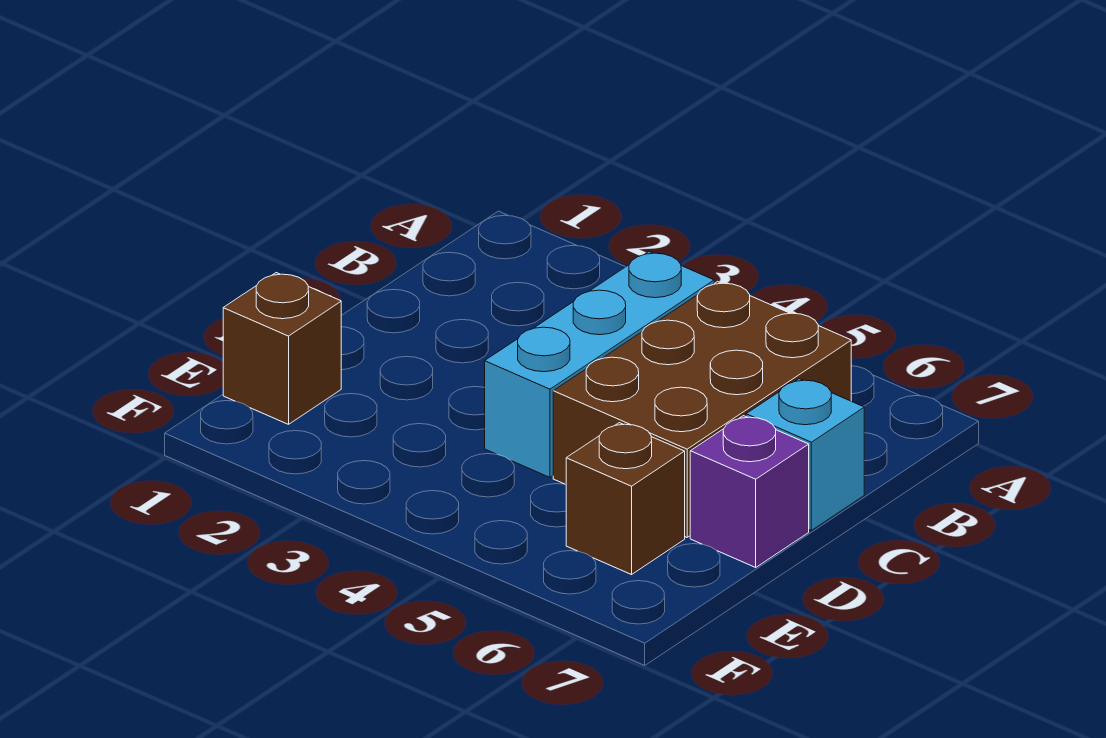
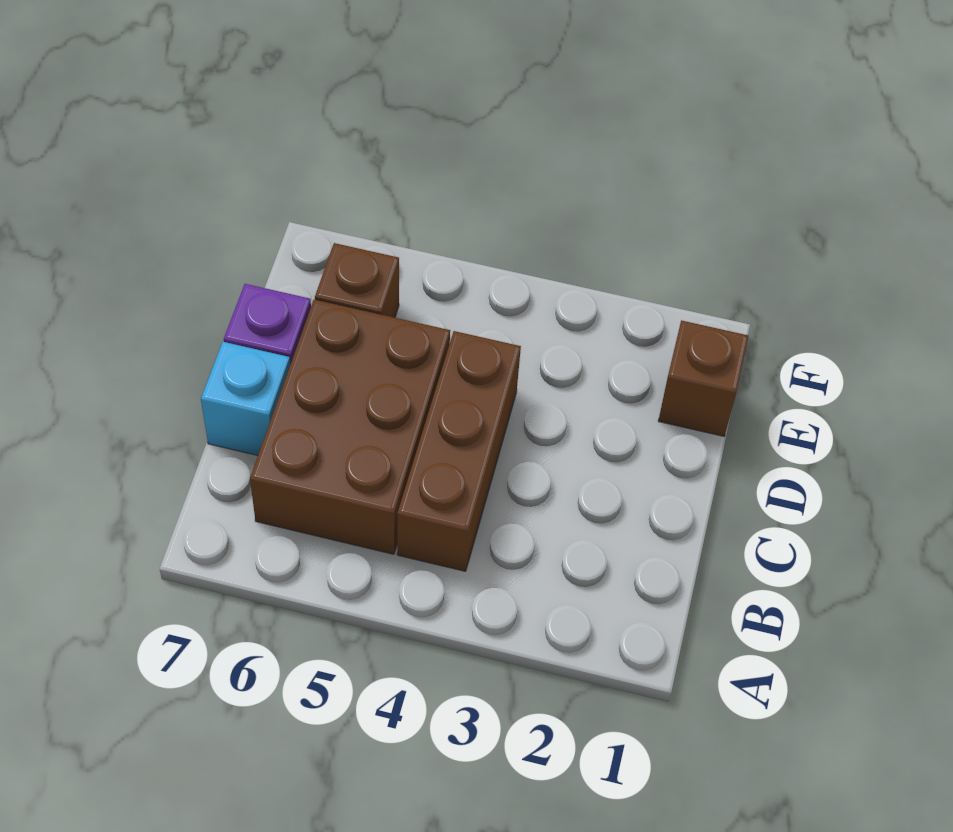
cyan brick B4:D4 level 1 -> brown brick B4:D4 level 1

